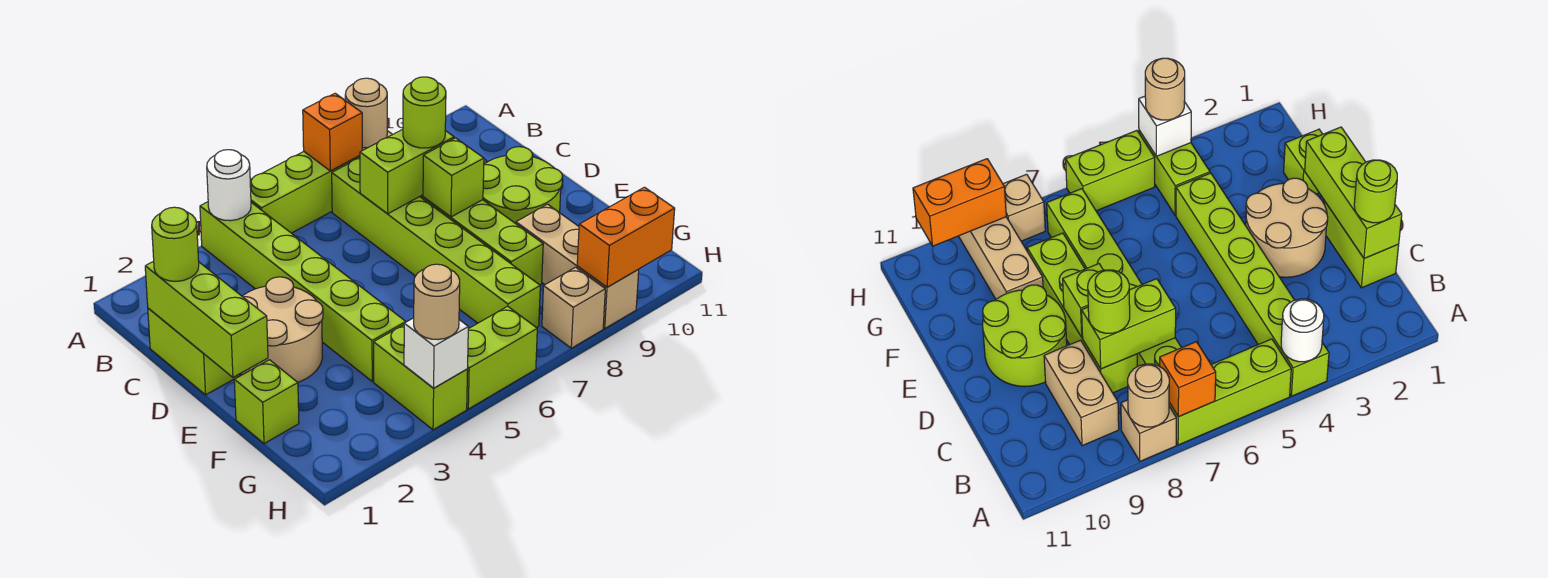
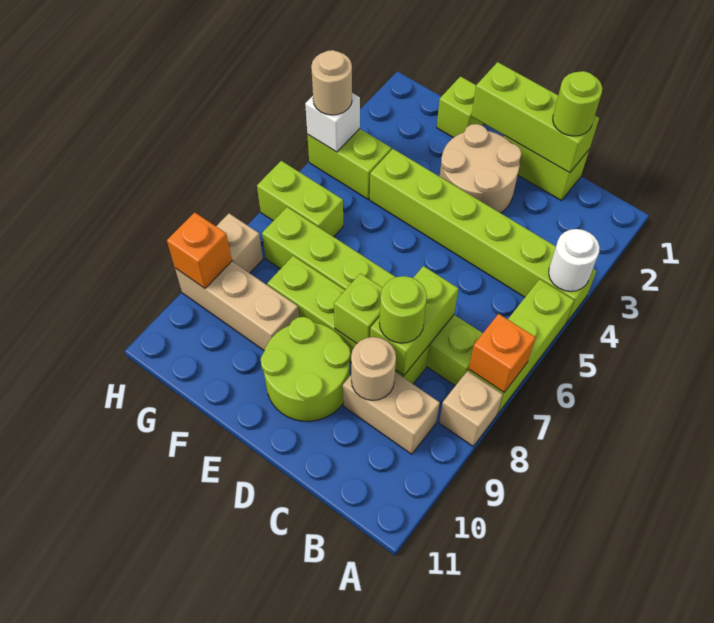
tan round brick A8 level 2 -> tan round brick C9 level 2
lime brick H5:H6 level 1 -> lime brick G6:H6 level 1
orange brick H9:H10 level 2 -> orange brick H9 level 2

